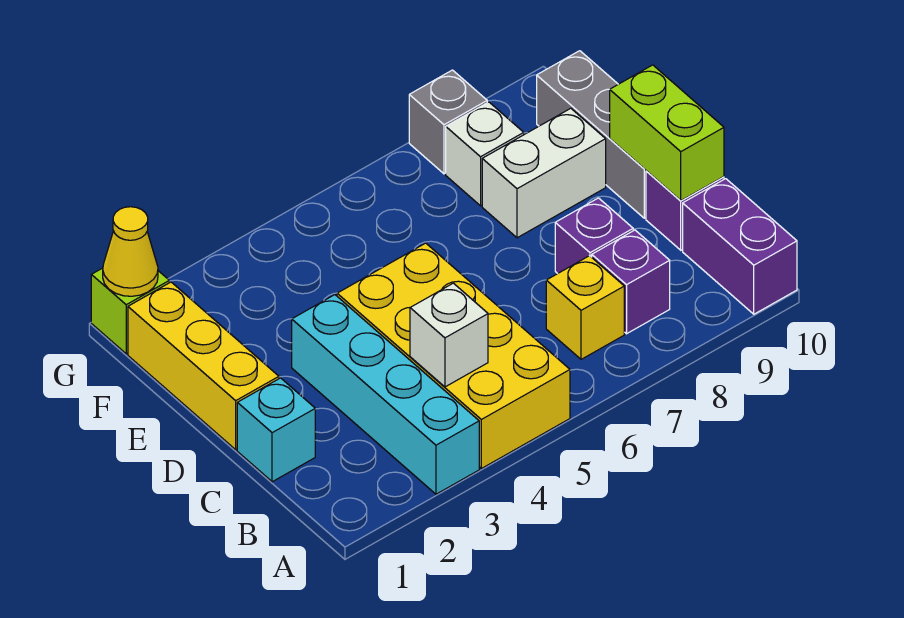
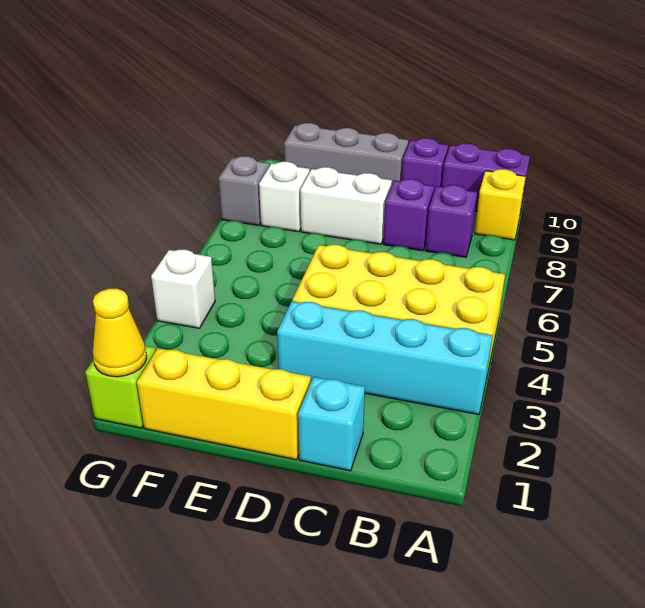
white brick B4 level 2 -> white brick G4 level 1
yellow brick B7 level 1 -> yellow brick A9 level 1
lime brick C10:D10 level 2 -> none
white brick E8:E9 level 1 -> white brick D8:E8 level 1

